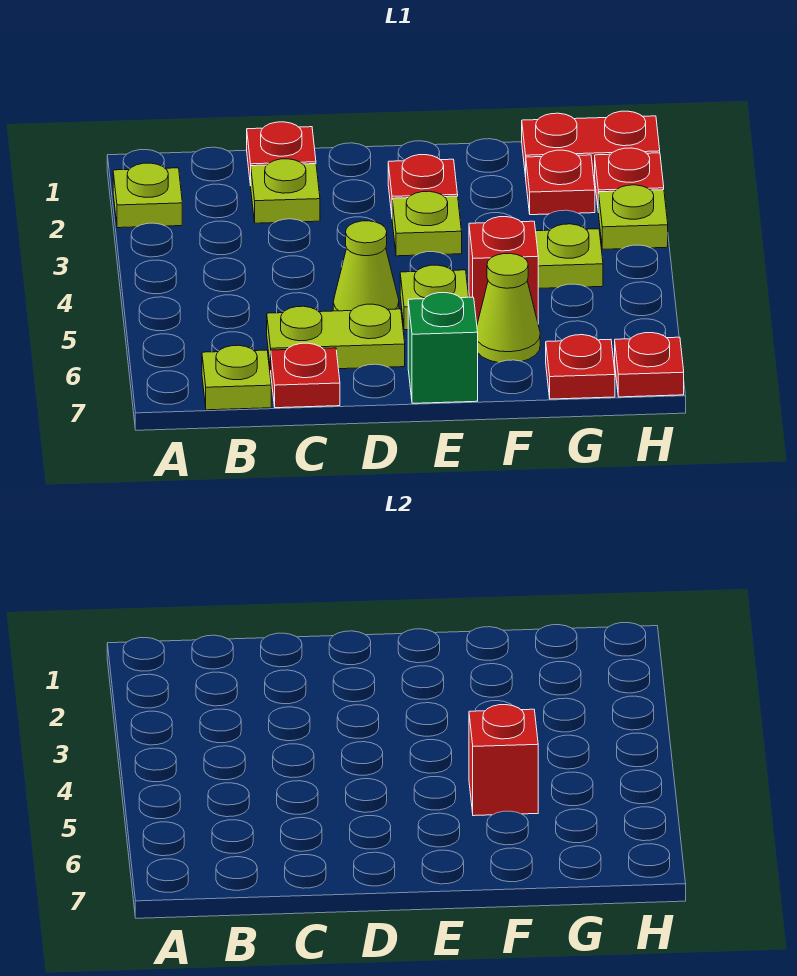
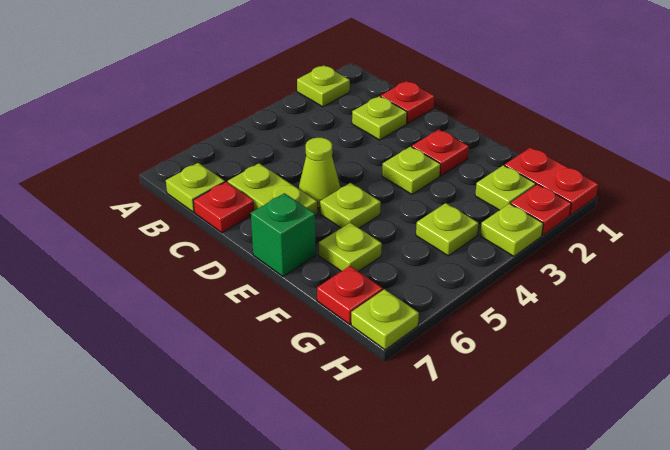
red brick F5 level 1 -> none
red brick F5 level 2 -> none
lime cone F6 level 1 -> lime plate F6 level 1
red plate G2 level 1 -> lime plate G2 level 1
red plate H7 level 1 -> lime plate H7 level 1

